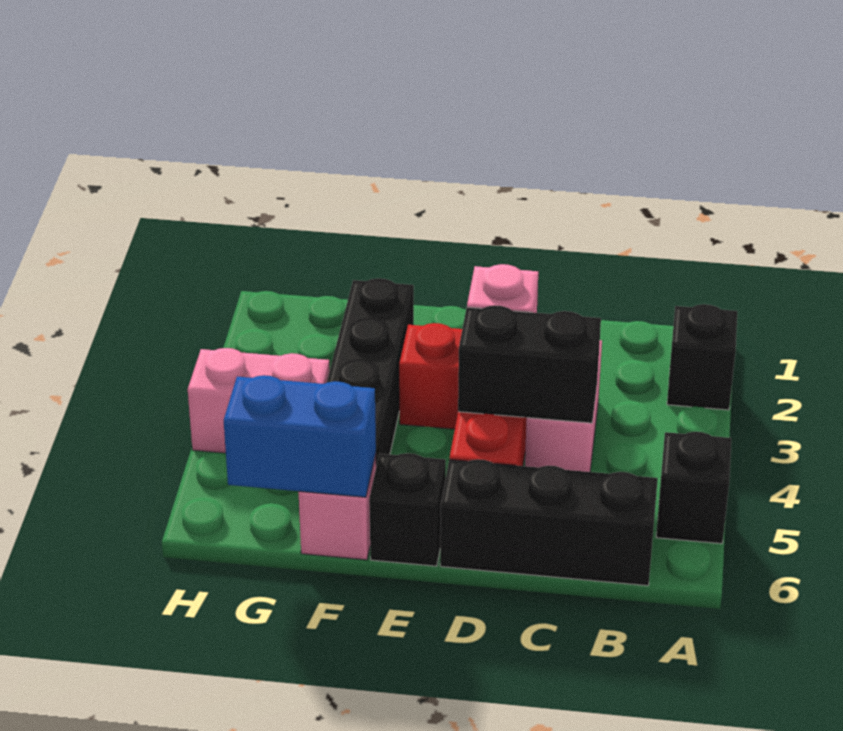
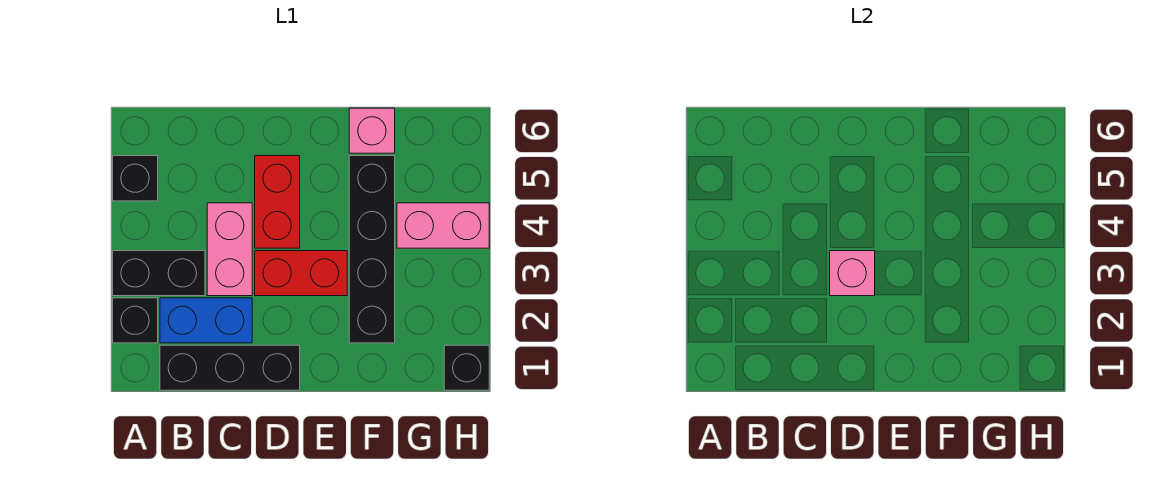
black brick B6:D6 level 1 -> black brick B1:D1 level 1
black brick C4:D4 level 2 -> black brick A3:B3 level 1
black brick E6 level 1 -> black brick H1 level 1
blue brick F6:G6 level 2 -> blue brick B2:C2 level 1

